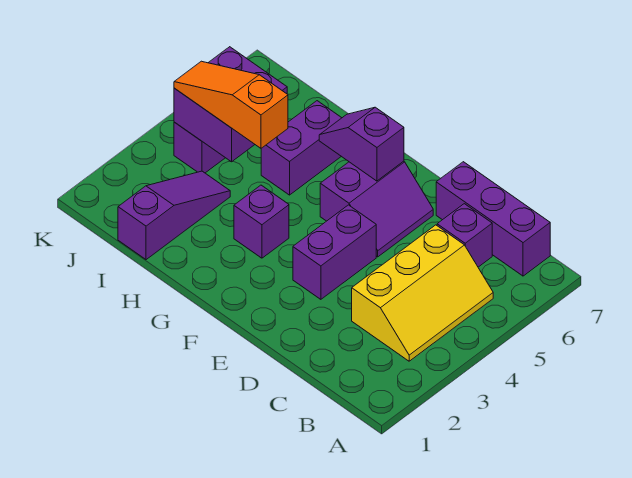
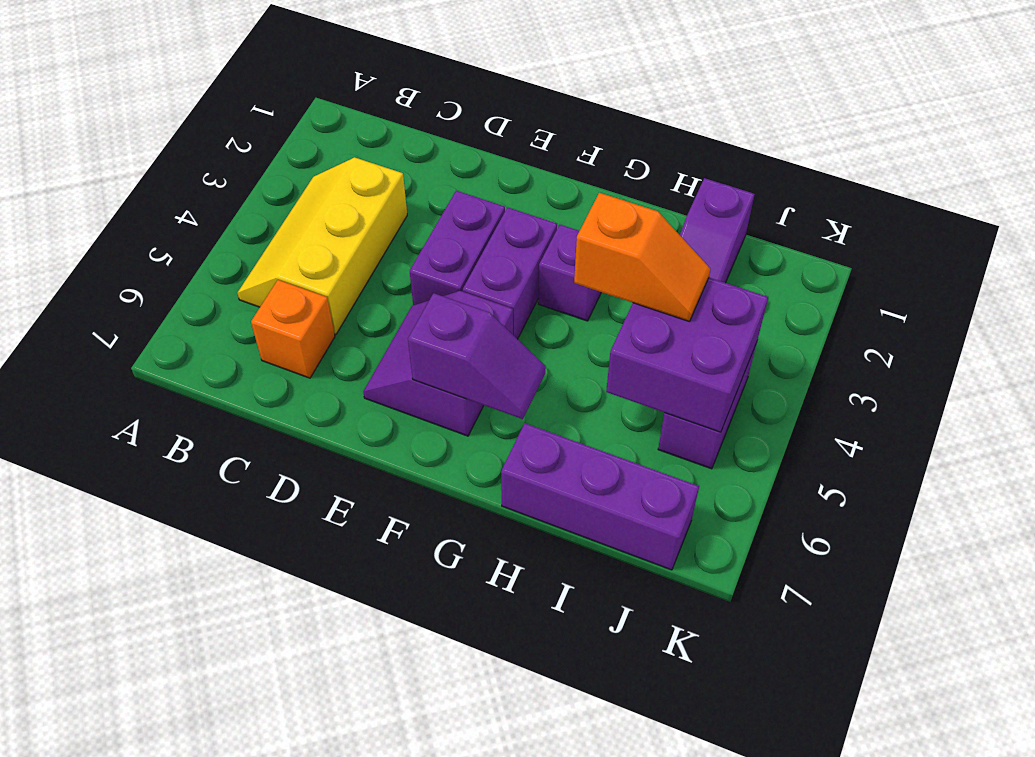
purple brick B7:D7 level 1 -> purple brick H7:J7 level 1
purple brick C6 level 1 -> orange brick C6 level 1
orange slope H4:J4 level 3 top H -> orange slope H4:I4 level 3 top H
purple brick H5:H6 level 1 -> purple brick F3:F4 level 1

